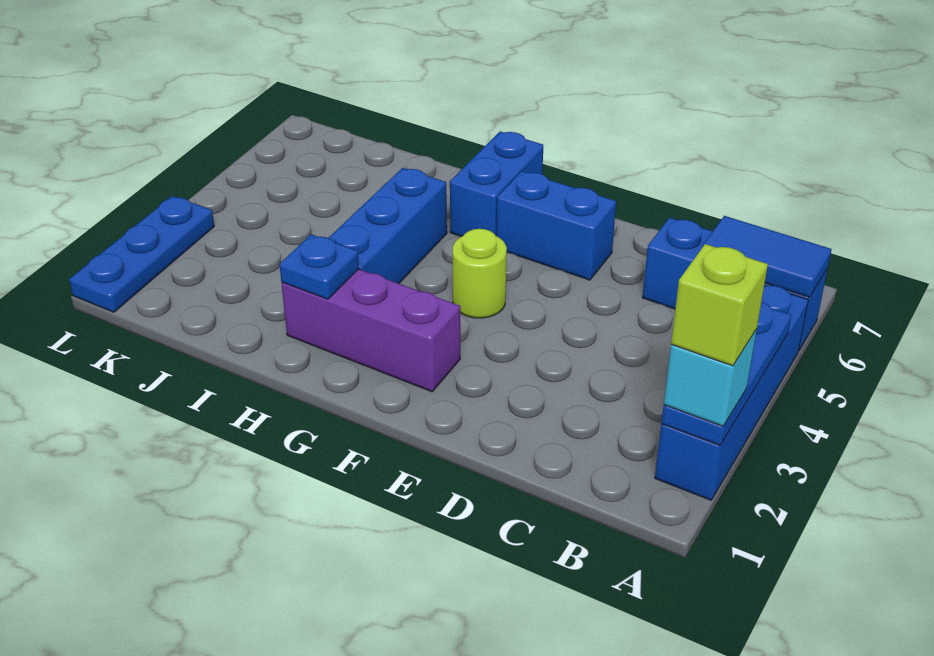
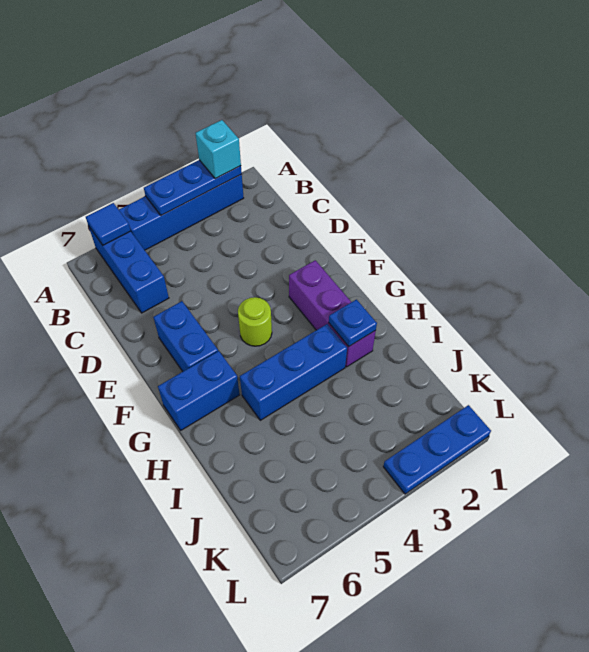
lime brick A2 level 4 -> none
blue tile A6:B6 level 2 -> blue tile A6 level 2

